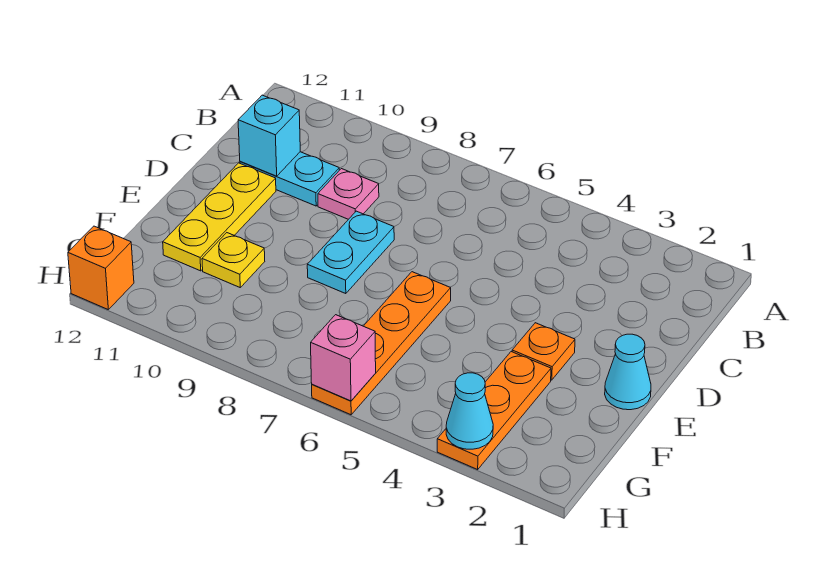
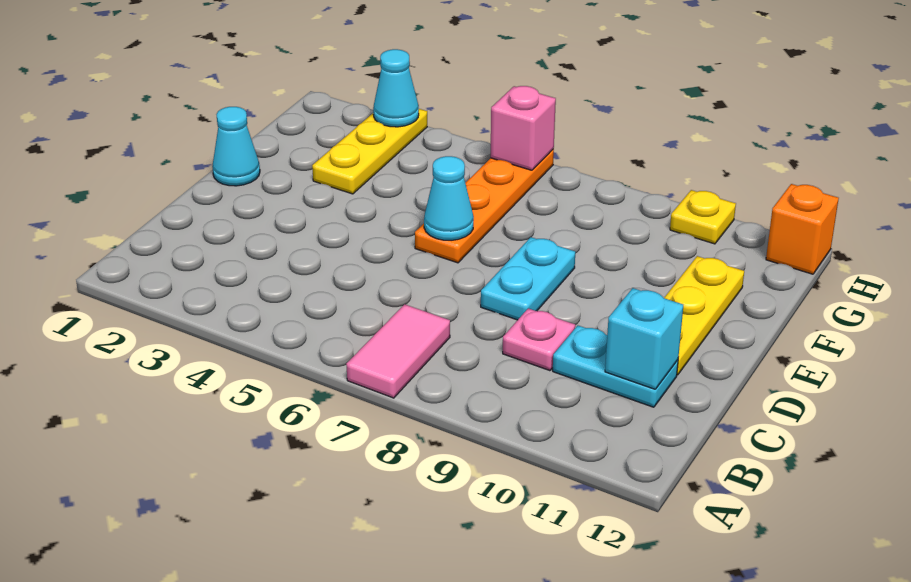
none -> pink tile A7:B7 level 1
orange plate E3 level 1 -> none
none -> cyan cone E6 level 2
orange plate F3:H3 level 1 -> yellow plate F3:H3 level 1
yellow plate F10 level 1 -> yellow plate H10 level 1

